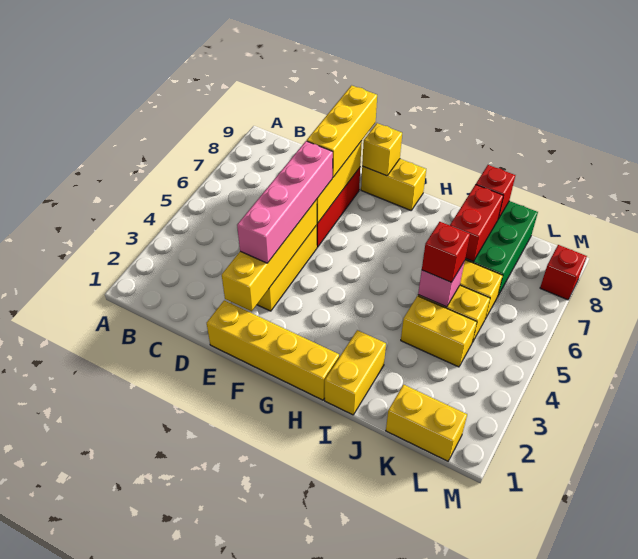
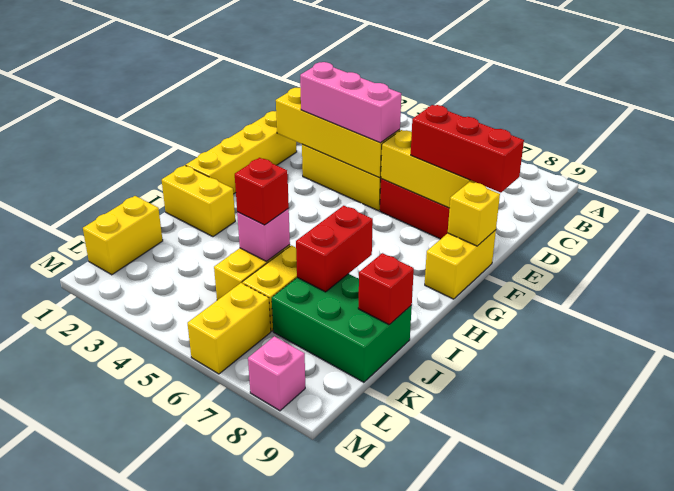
pink brick E3:E6 level 3 -> pink brick E3:E5 level 3
yellow brick E7:E9 level 3 -> red brick E7:E9 level 3
yellow brick J4:K4 level 1 -> yellow brick L6:M6 level 1
red brick J7:J8 level 2 -> red brick I7:J7 level 2
red brick M8 level 1 -> pink brick M8 level 1

